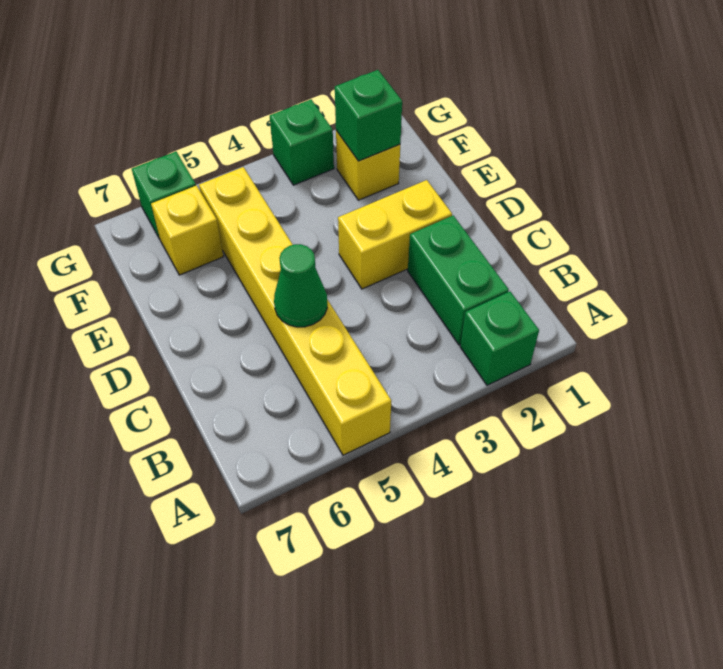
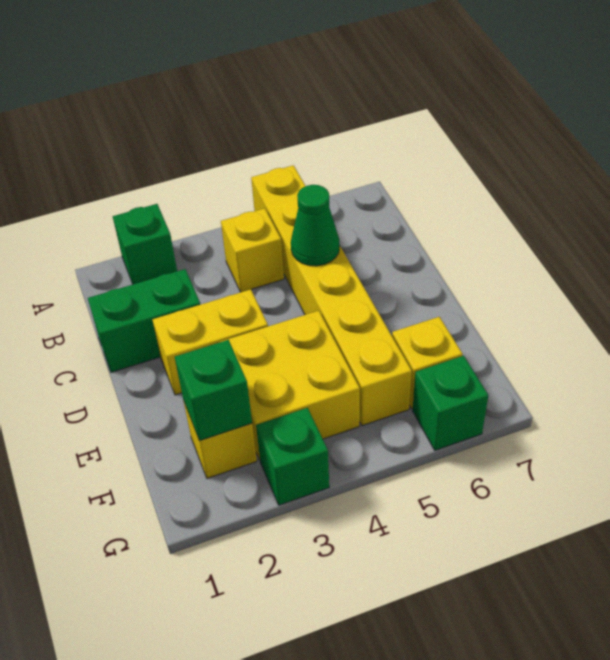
green brick B2:C2 level 1 -> green brick C1:C2 level 1
none -> yellow brick B4 level 1
none -> yellow brick E3:F4 level 1

